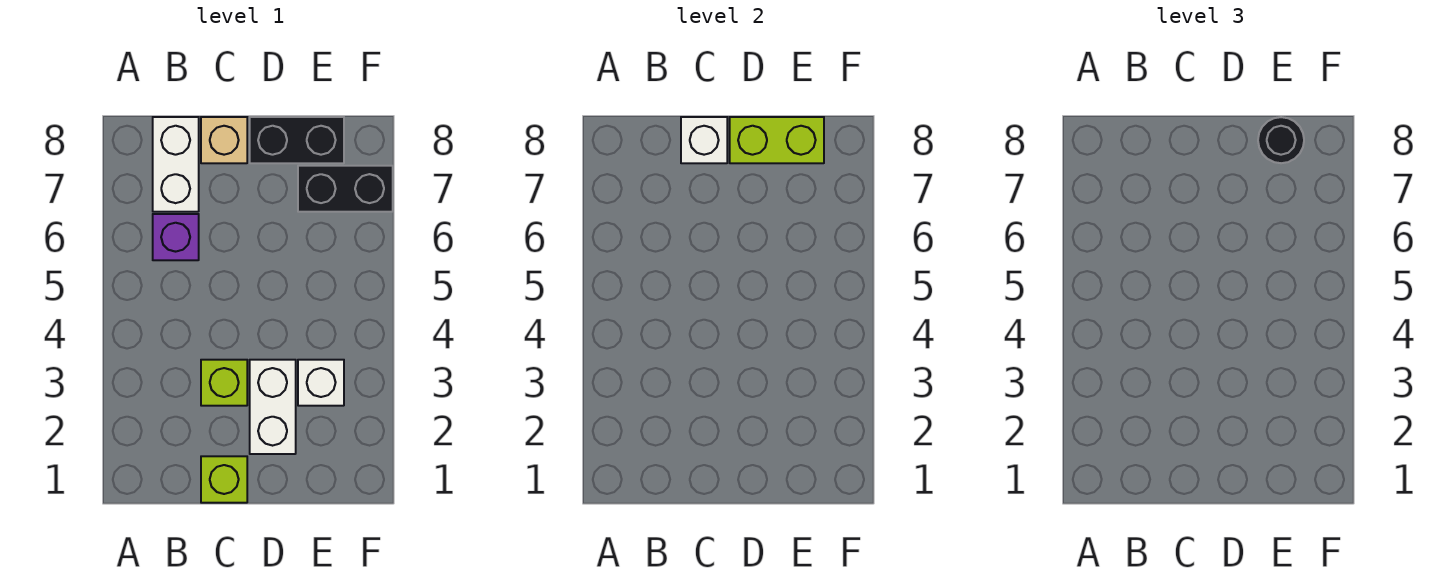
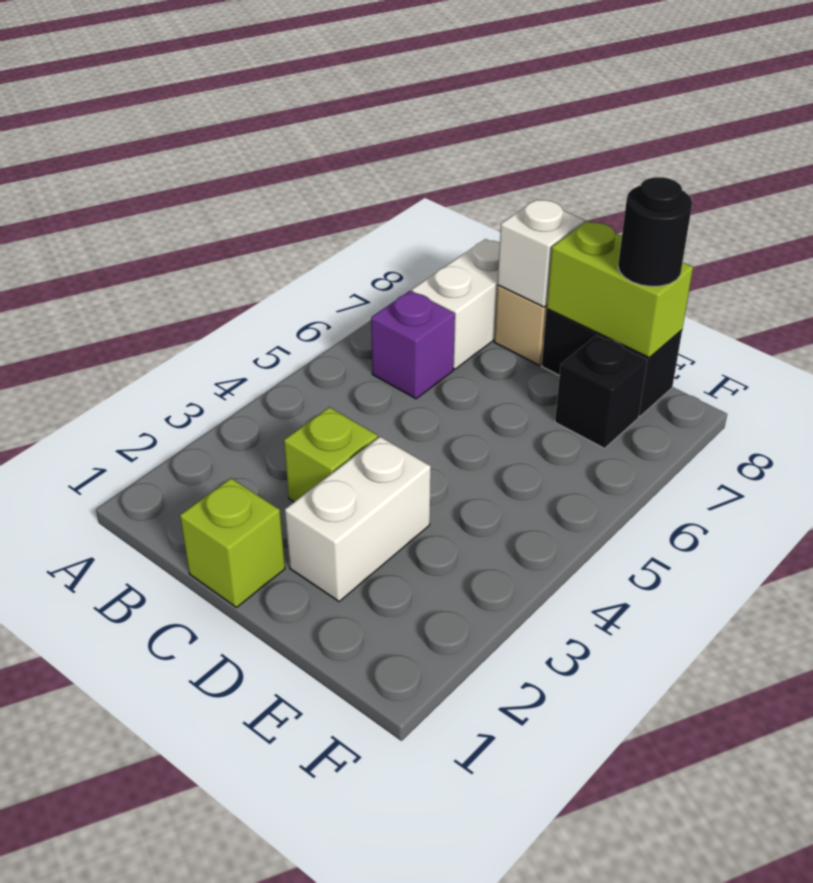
white brick E3 level 1 -> none
black brick E7:F7 level 1 -> black brick E7 level 1

